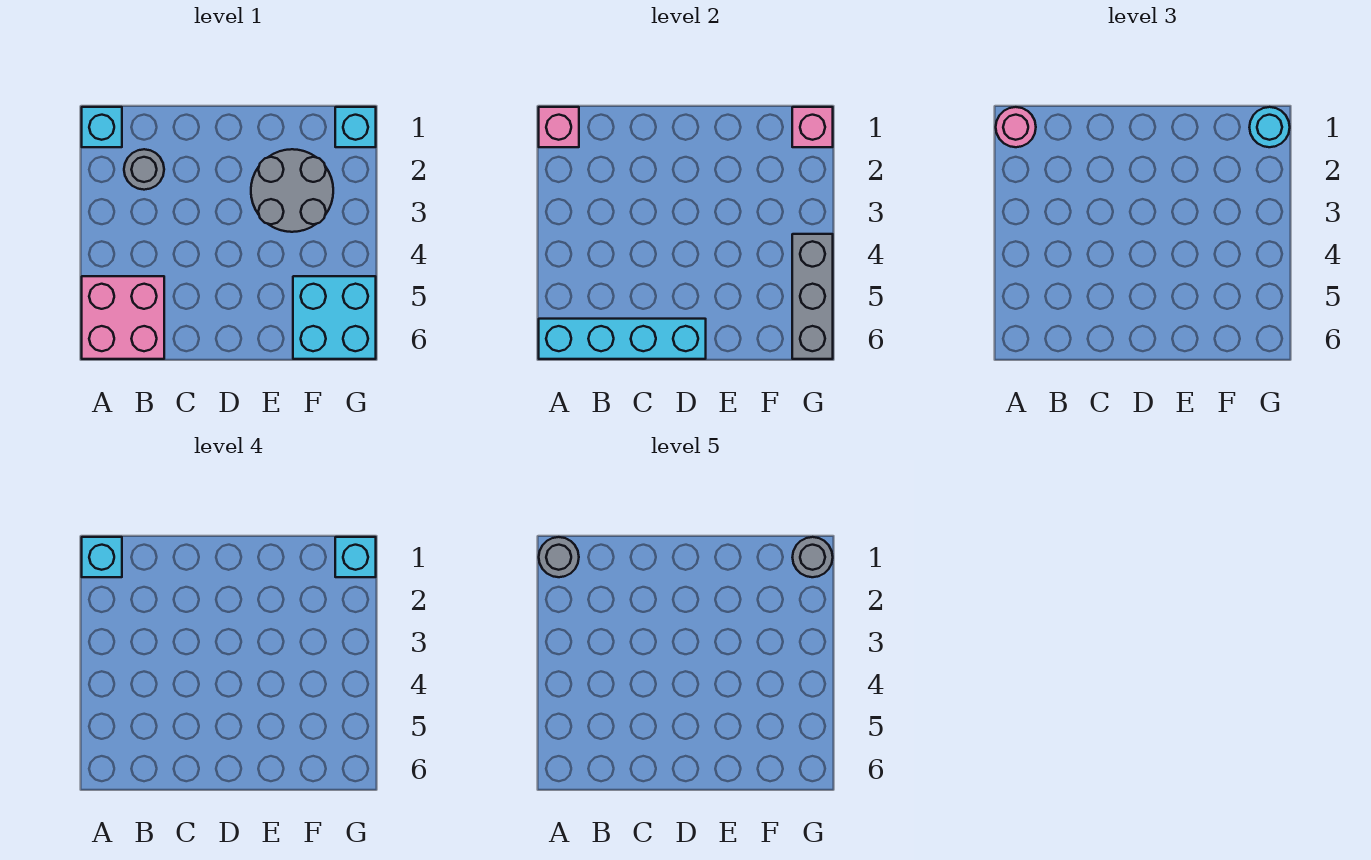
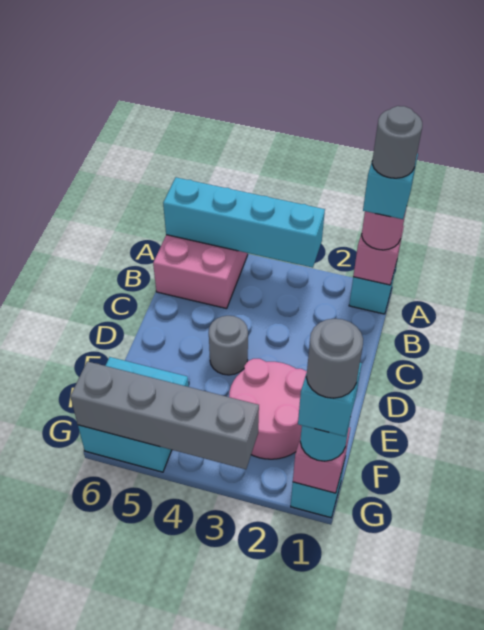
cyan brick A6:D6 level 2 -> cyan brick A3:A6 level 2
grey round brick B2 level 1 -> grey round brick D4 level 1
grey round brick E2:F3 level 1 -> pink round brick E2:F3 level 1
grey brick G4:G6 level 2 -> grey brick G3:G6 level 2

